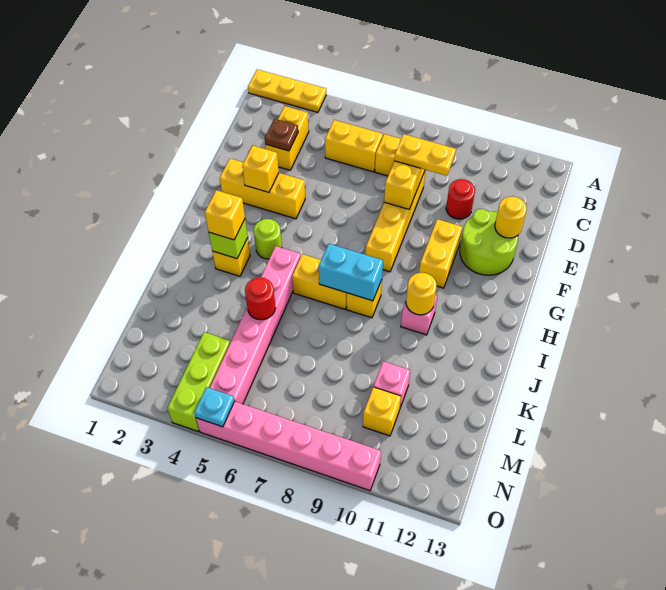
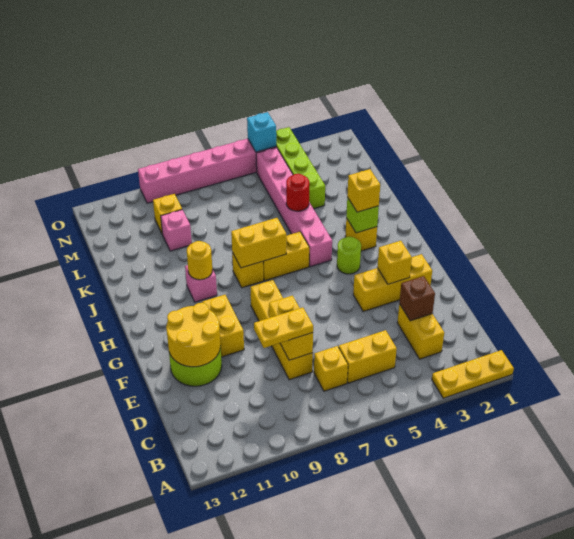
brown plate D3 level 2 -> brown brick D3 level 2
red round brick D10 level 1 -> none
yellow round brick E12 level 2 -> yellow round brick E11:F12 level 2
cyan brick I7:I8 level 2 -> yellow brick I7:I8 level 2
lime brick M4:O4 level 1 -> lime brick L4:O4 level 1
cyan plate O5 level 2 -> cyan brick O5 level 2

